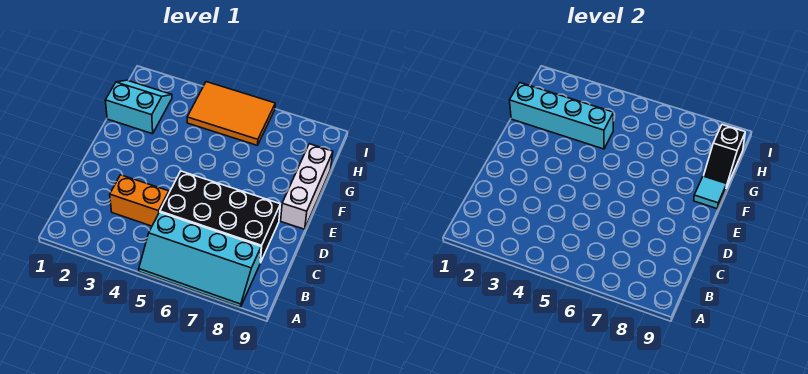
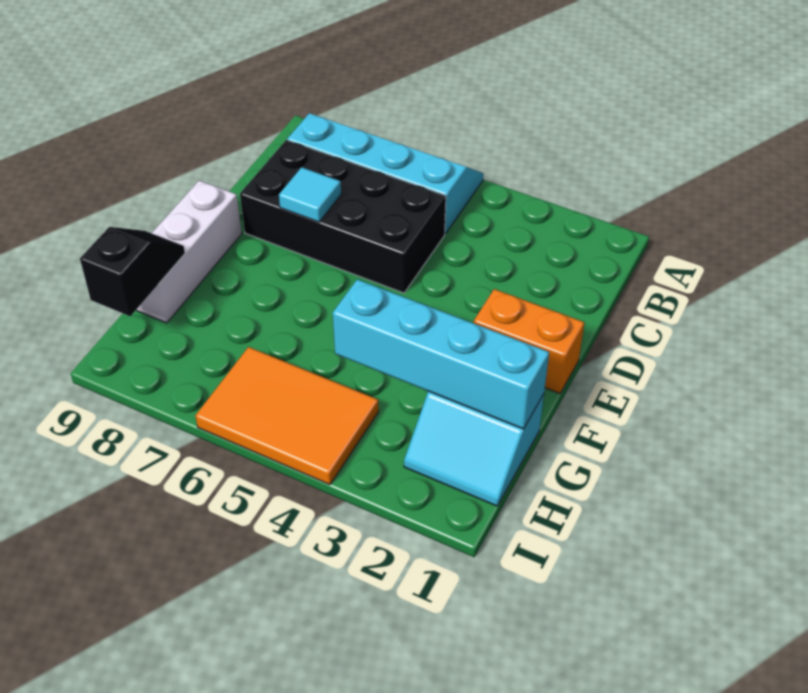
orange brick C3:C4 level 1 -> orange brick E1:E2 level 1
cyan tile F9 level 2 -> cyan tile D7 level 2

